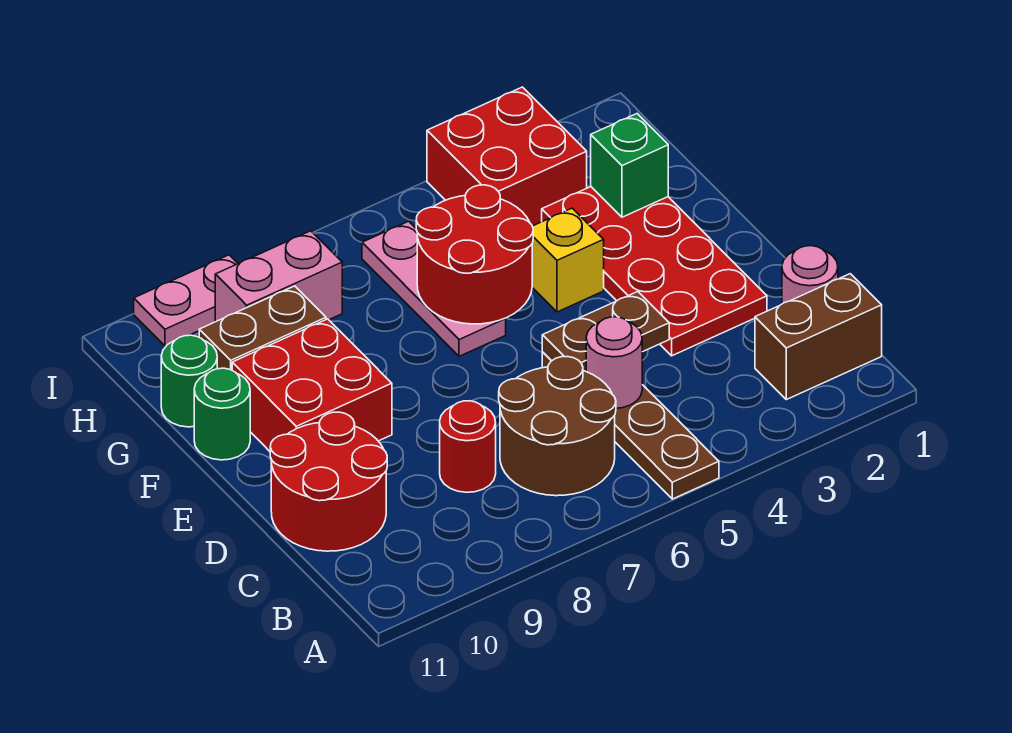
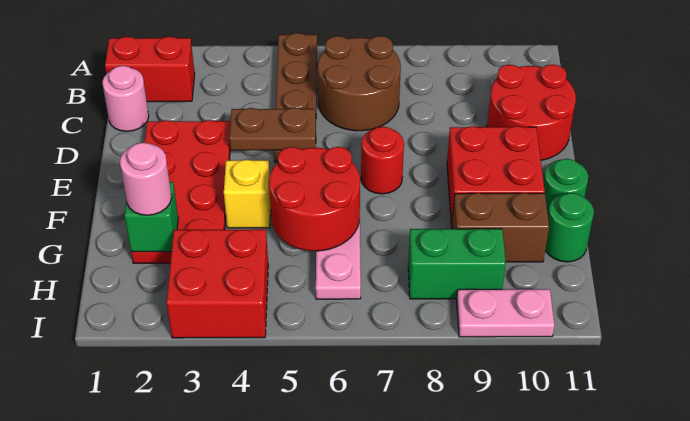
brown brick B1:B2 level 1 -> red brick B1:B2 level 1
pink round brick C5 level 2 -> pink round brick G2 level 3
red round brick C8 level 1 -> red round brick E7 level 1
pink brick H8:H9 level 1 -> green brick H8:H9 level 1

